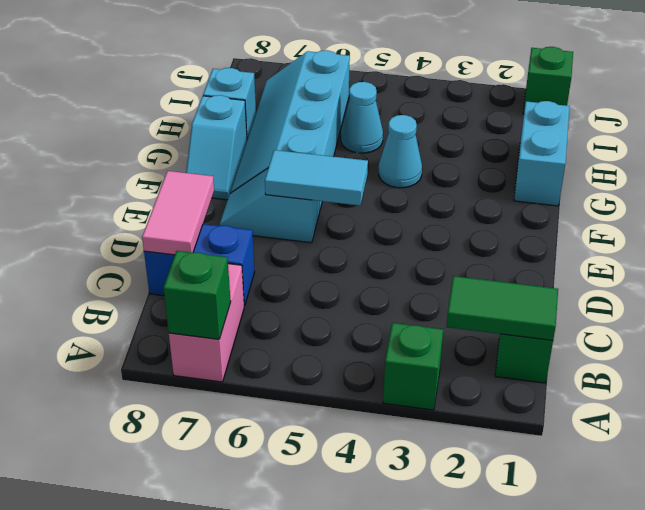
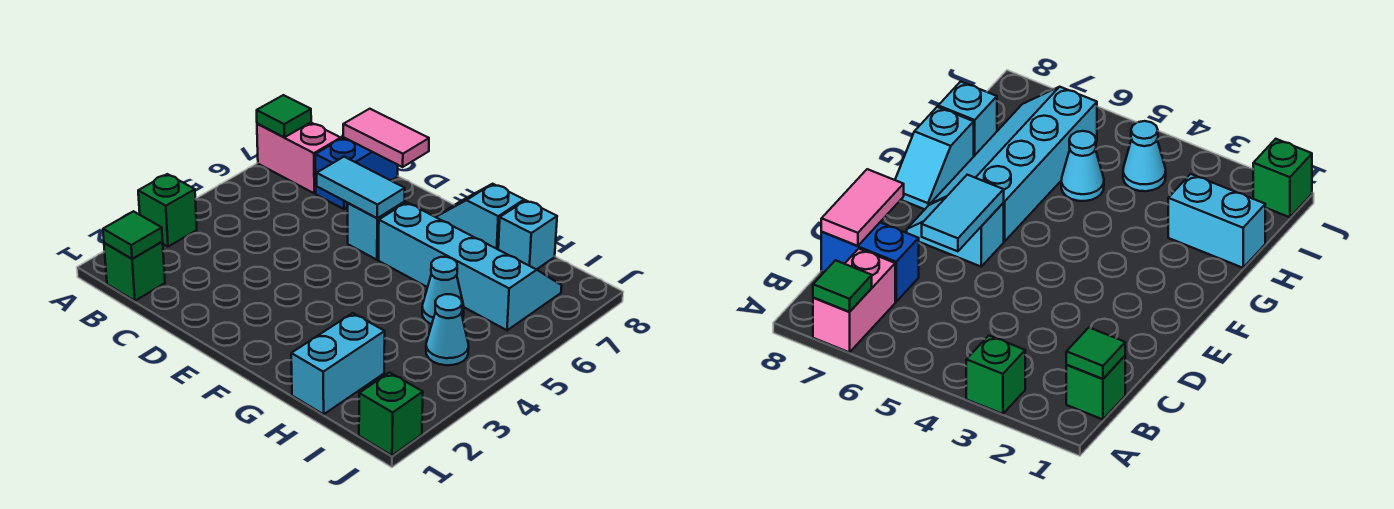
green brick A7 level 2 -> green tile A7 level 2
green tile B1:B2 level 2 -> green tile B1 level 2
cyan tile E5:E6 level 2 -> cyan tile D6:E6 level 2
cyan brick G1:H1 level 1 -> cyan brick H1:H2 level 1
cyan cone G4 level 1 -> cyan cone I4 level 1

